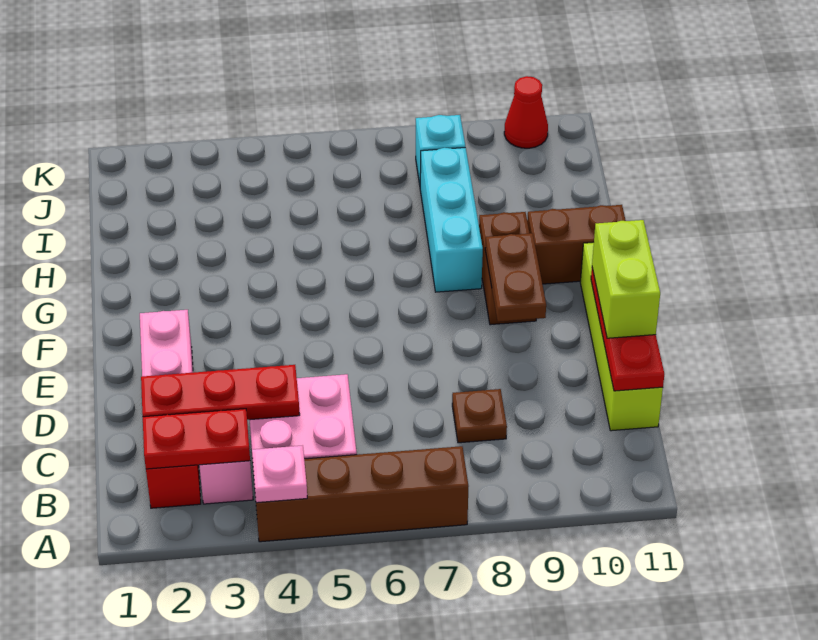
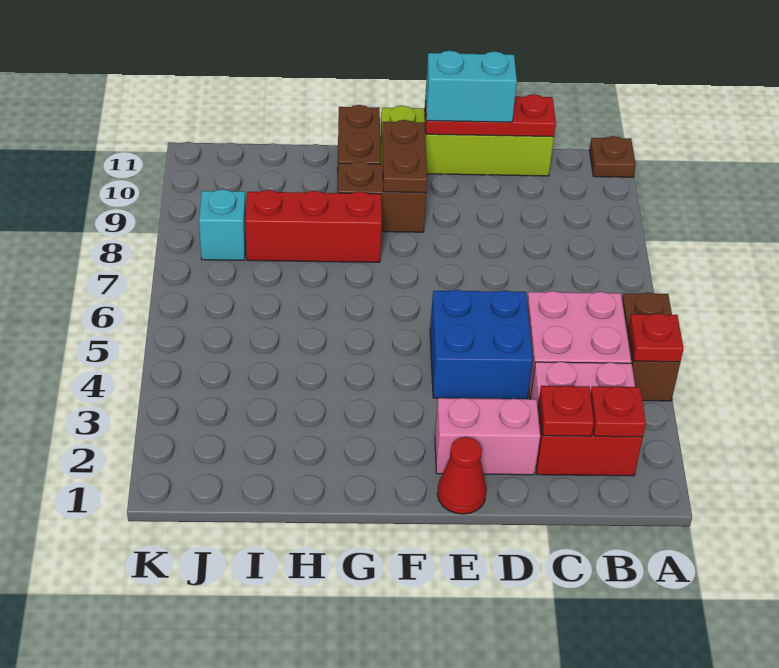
brown brick A4:A7 level 1 -> brown brick A4:A5 level 1
pink plate A4 level 2 -> red plate A4 level 2
red plate B2:B3 level 2 -> red plate B2 level 2
red plate C2:C4 level 2 -> red plate C2 level 2
brown plate C8 level 1 -> brown plate A11 level 1
none -> blue brick D4:E5 level 1
lime brick D11:E11 level 3 -> cyan brick D11:E11 level 3
brown plate E9:F9 level 2 -> brown plate F9:F10 level 2
cyan brick G8:I8 level 1 -> red brick G8:I8 level 1
red cone K10 level 1 -> red cone E1 level 1

